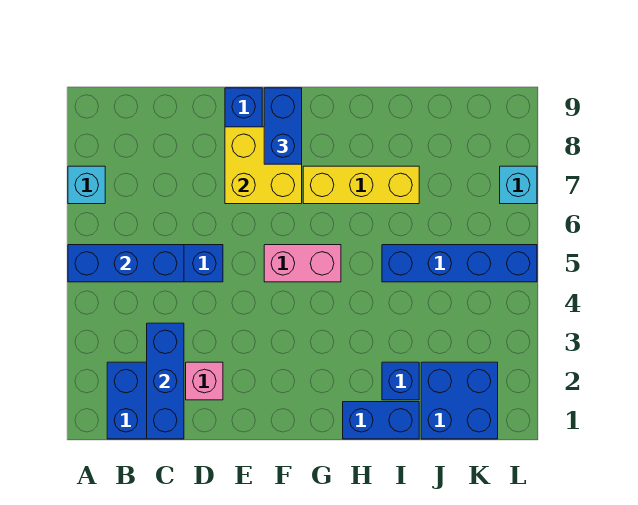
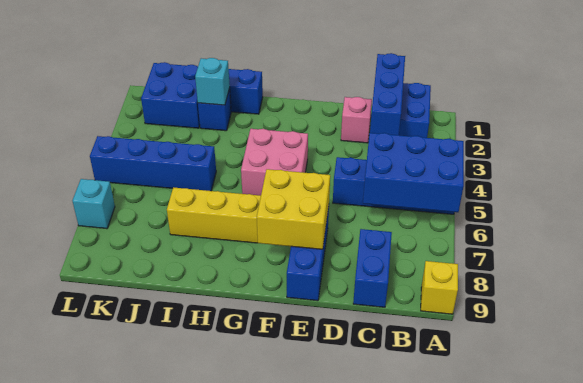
blue brick A5:C5 level 2 -> blue brick A5:C6 level 2
cyan brick A7 level 1 -> cyan brick I2 level 2
none -> yellow brick A9 level 1
pink brick F5:G5 level 1 -> pink brick F4:G5 level 1
blue brick F8:F9 level 3 -> blue brick C8:C9 level 1

